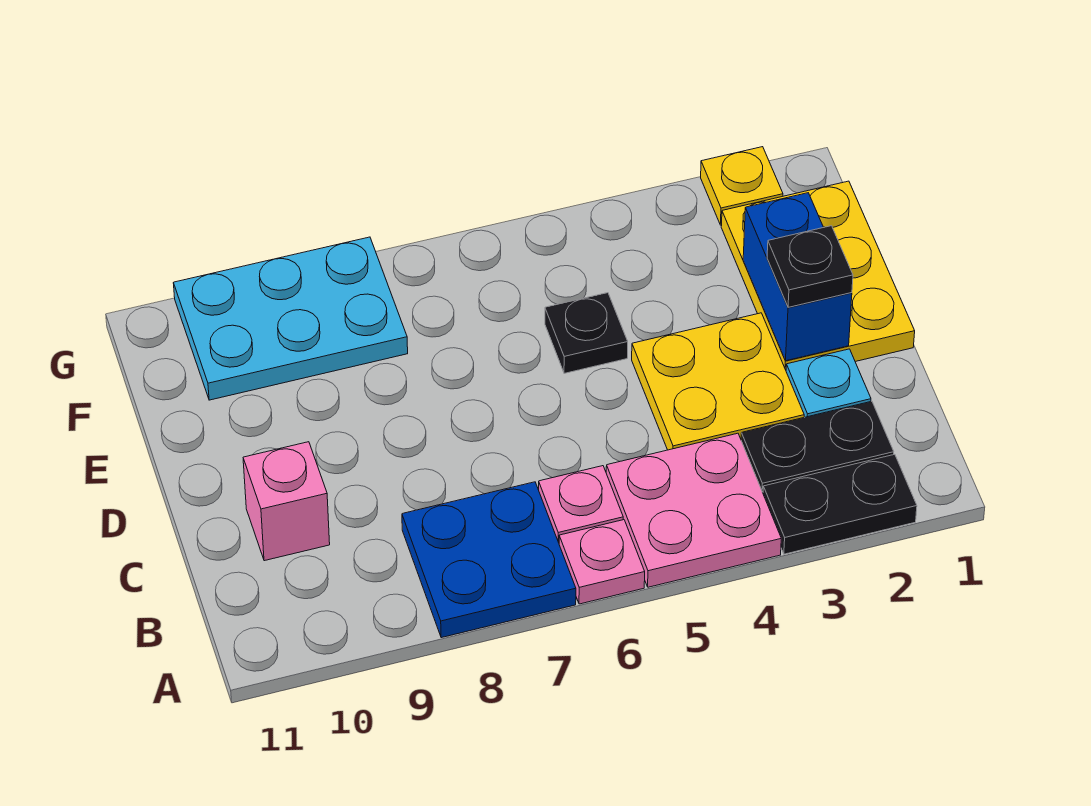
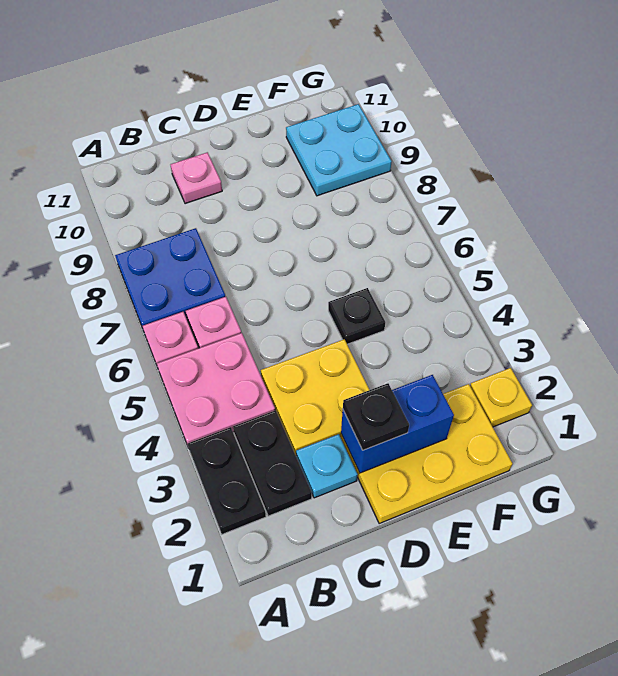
pink brick C10 level 1 -> pink plate C10 level 1
cyan plate F8:G10 level 1 -> cyan plate F9:G10 level 1

